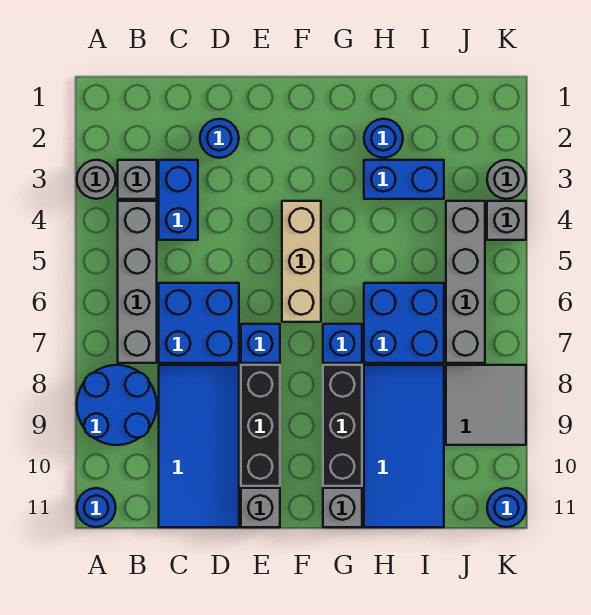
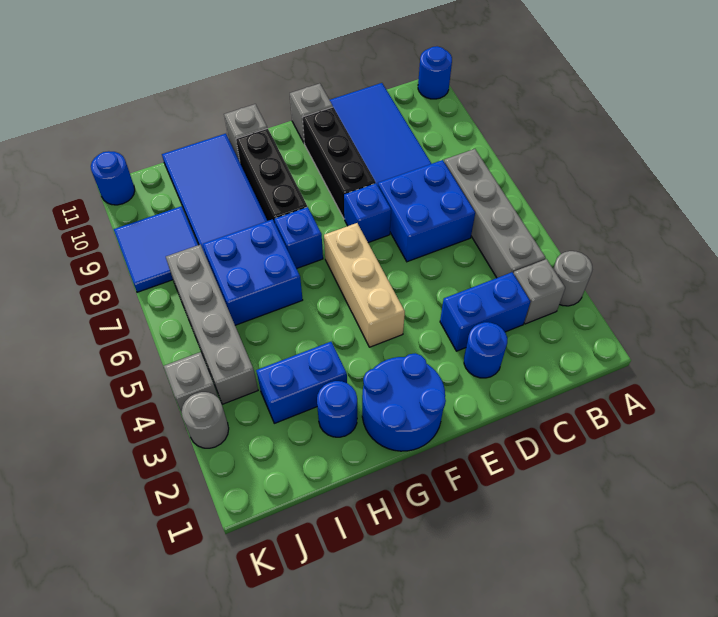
blue round brick A8:B9 level 1 -> blue round brick F1:G2 level 1
blue brick C3:C4 level 1 -> blue brick C3:D3 level 1
grey tile J8:K9 level 1 -> blue tile J8:K9 level 1

